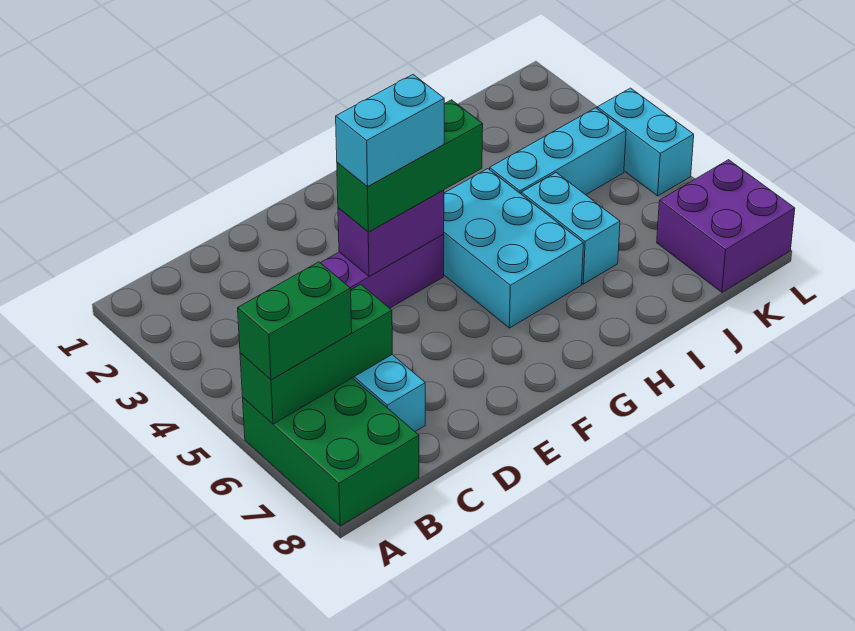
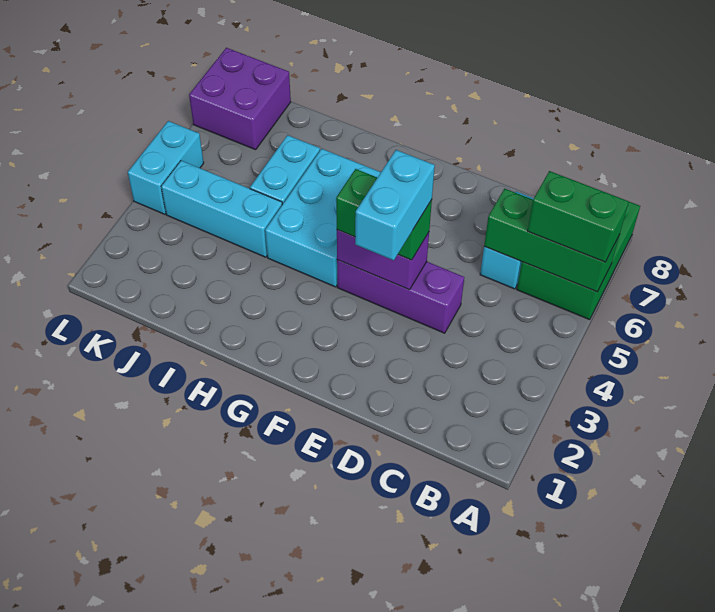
green brick E4:G4 level 3 -> green brick E4:F4 level 3
cyan brick E4:F4 level 4 -> cyan brick E3:E4 level 4

